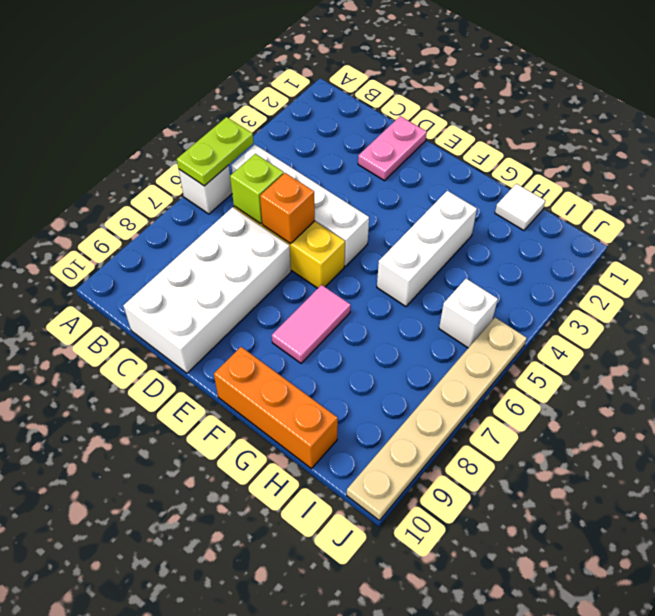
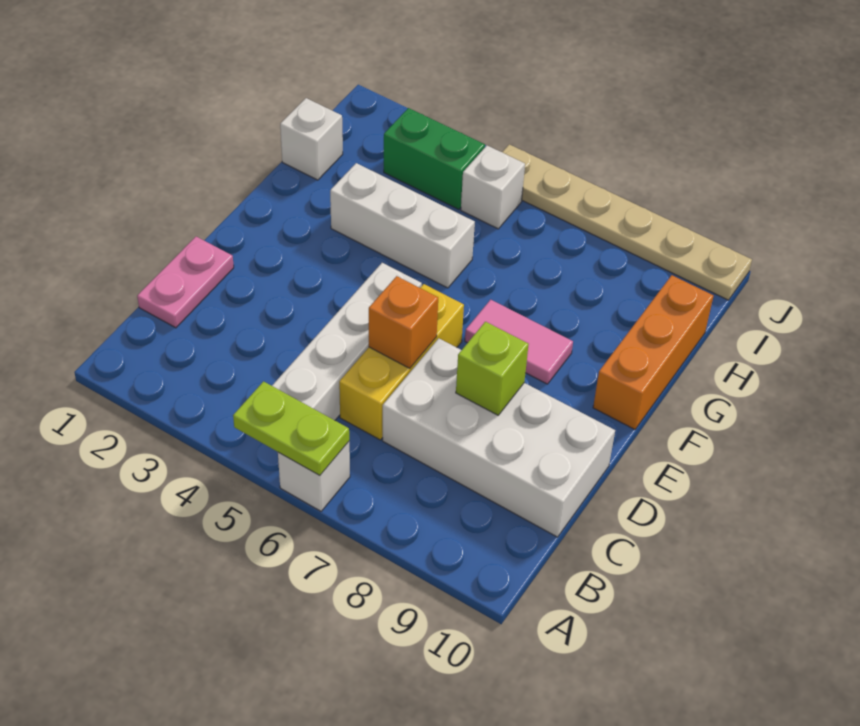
lime brick C6 level 2 -> lime brick D8 level 2
pink plate D1:D2 level 1 -> pink plate C1:D1 level 1
white tile H1 level 1 -> white brick H1 level 1
none -> green brick I3:I4 level 1

